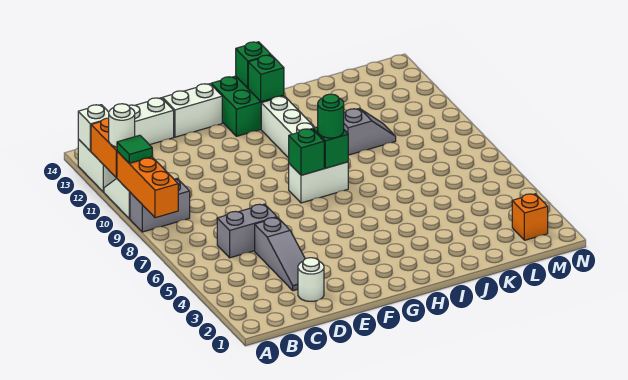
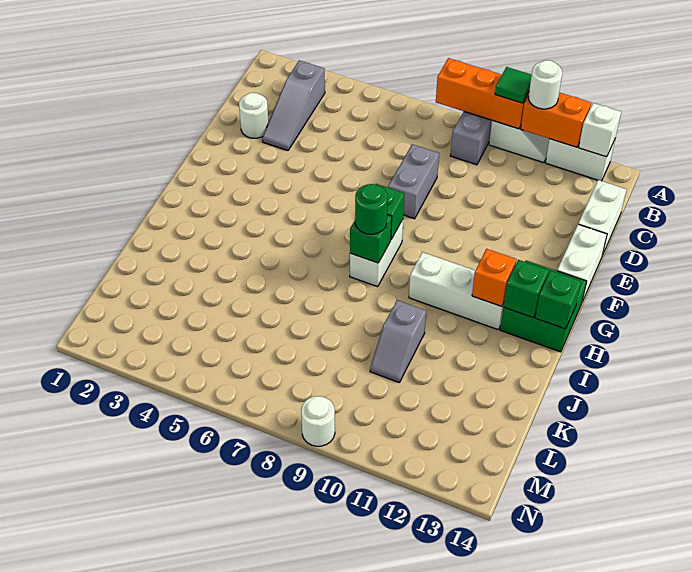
grey brick C6:D6 level 1 -> grey brick D8:E8 level 1
grey slope D3:D5 level 1 top 5 -> grey slope B3:D3 level 1 top B
orange brick M2 level 1 -> orange brick H12 level 2
none -> white round brick N9 level 1

